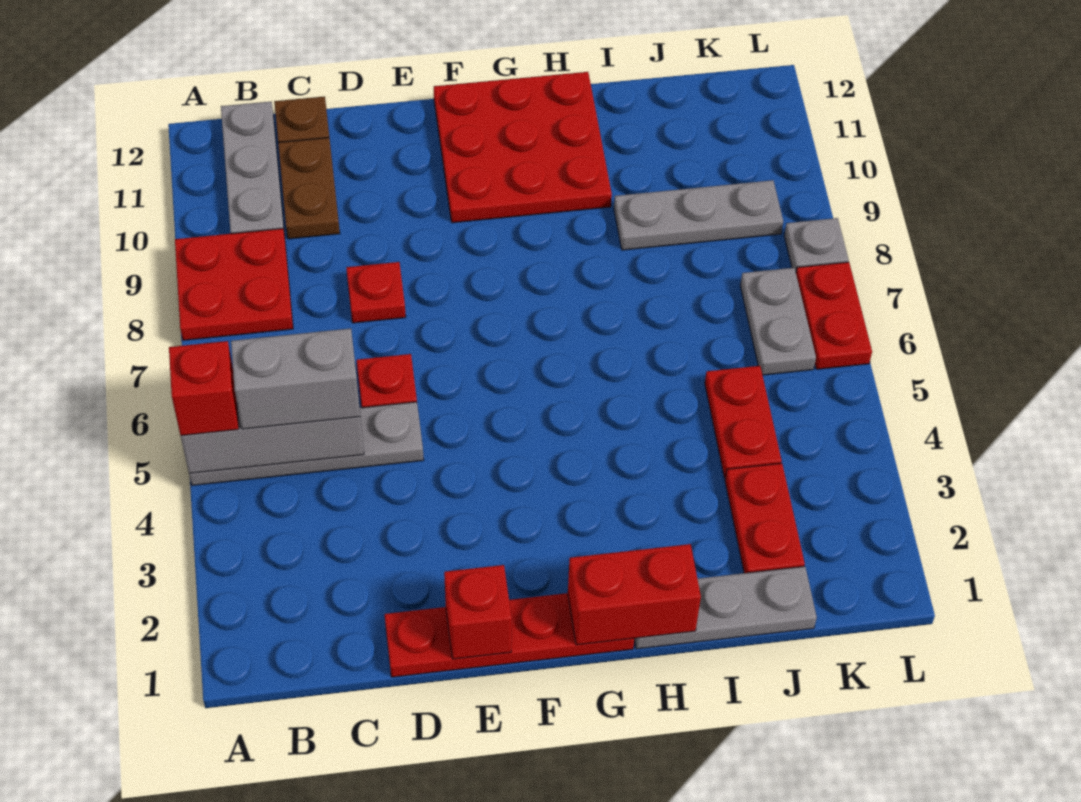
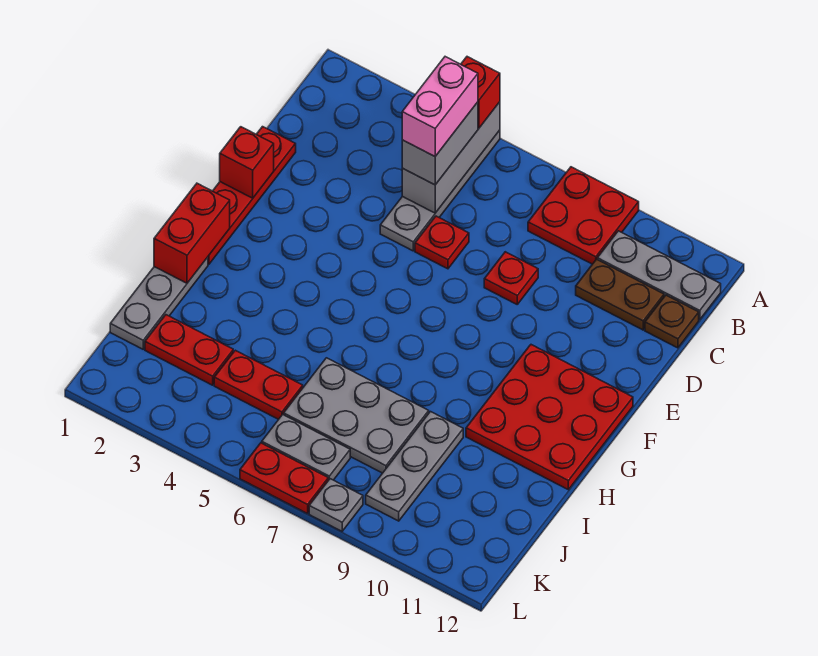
none -> pink brick B5:C5 level 4
none -> grey plate I6:J8 level 1

